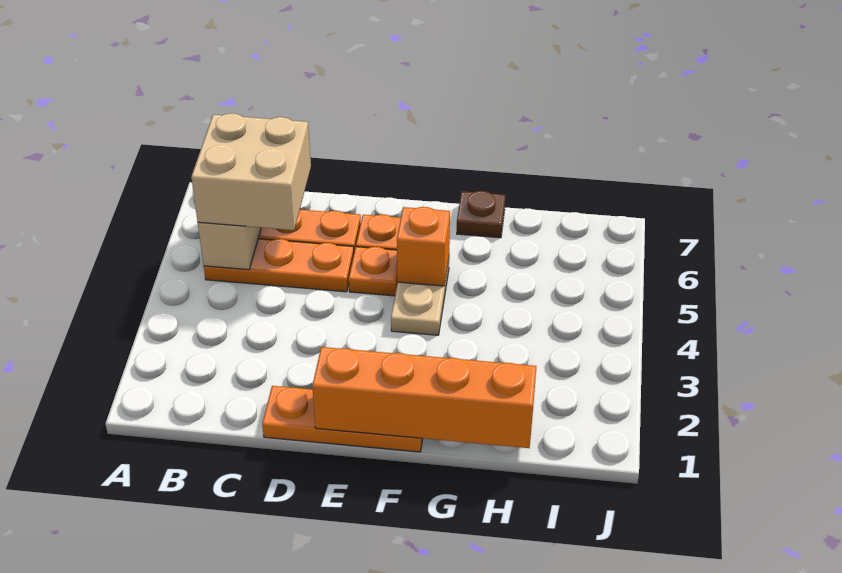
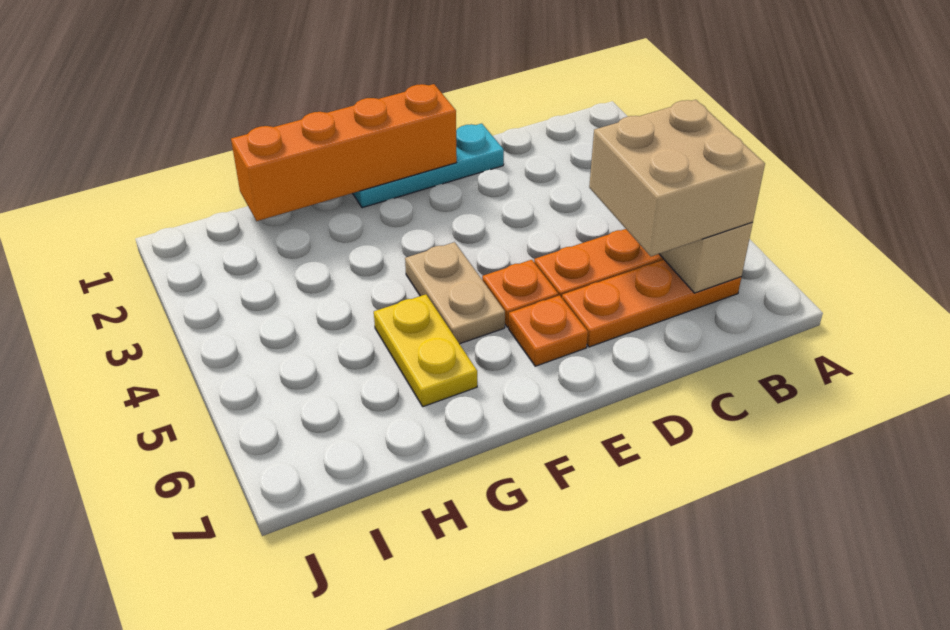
orange plate D1:F1 level 1 -> cyan plate D1:F1 level 1
orange brick F5 level 2 -> none
none -> yellow plate G5:G6 level 1
brown plate G7 level 1 -> none

